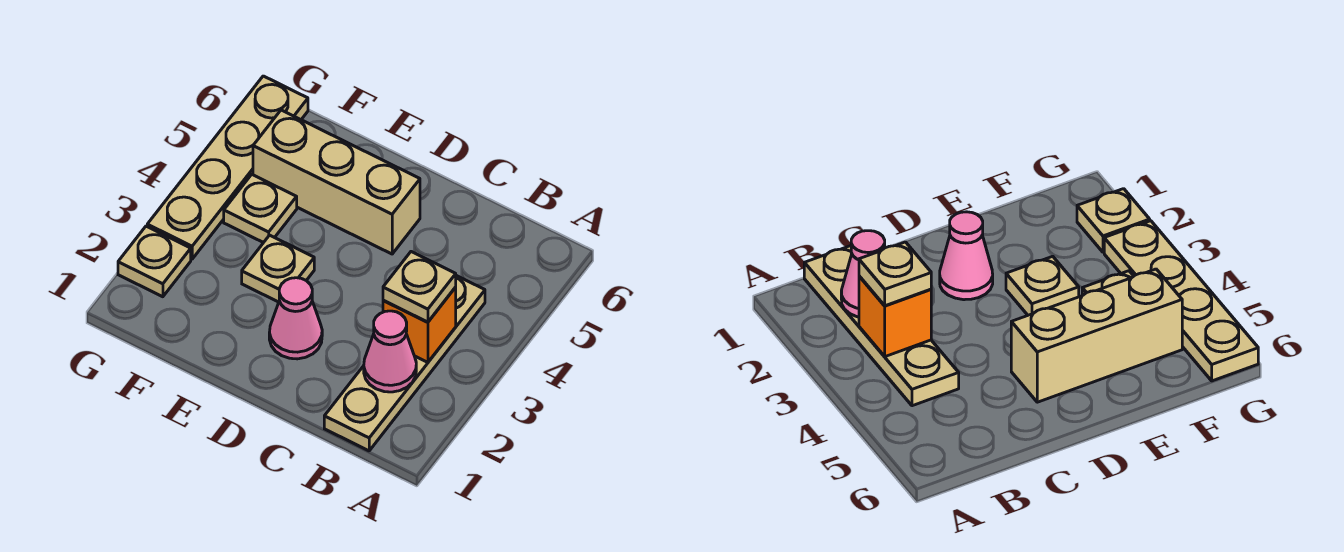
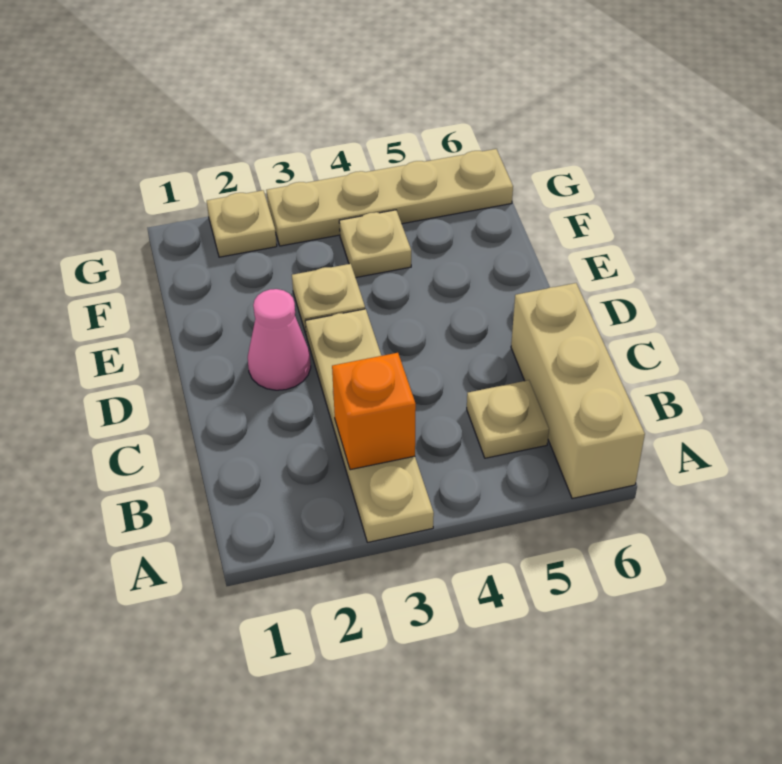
tan plate B1:B4 level 1 -> tan plate A3:D3 level 1
pink cone B2 level 2 -> none
tan plate B3 level 3 -> tan plate B5 level 1
tan brick D5:F5 level 1 -> tan brick A6:C6 level 1

